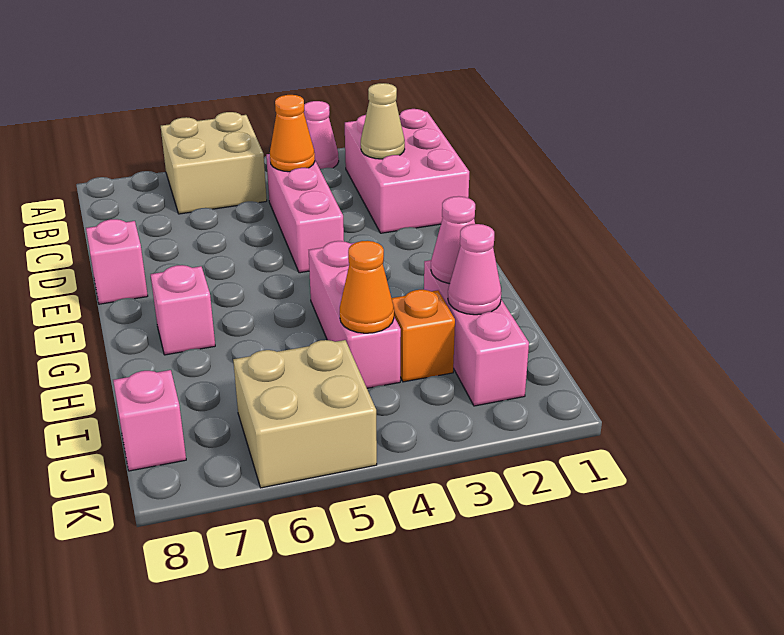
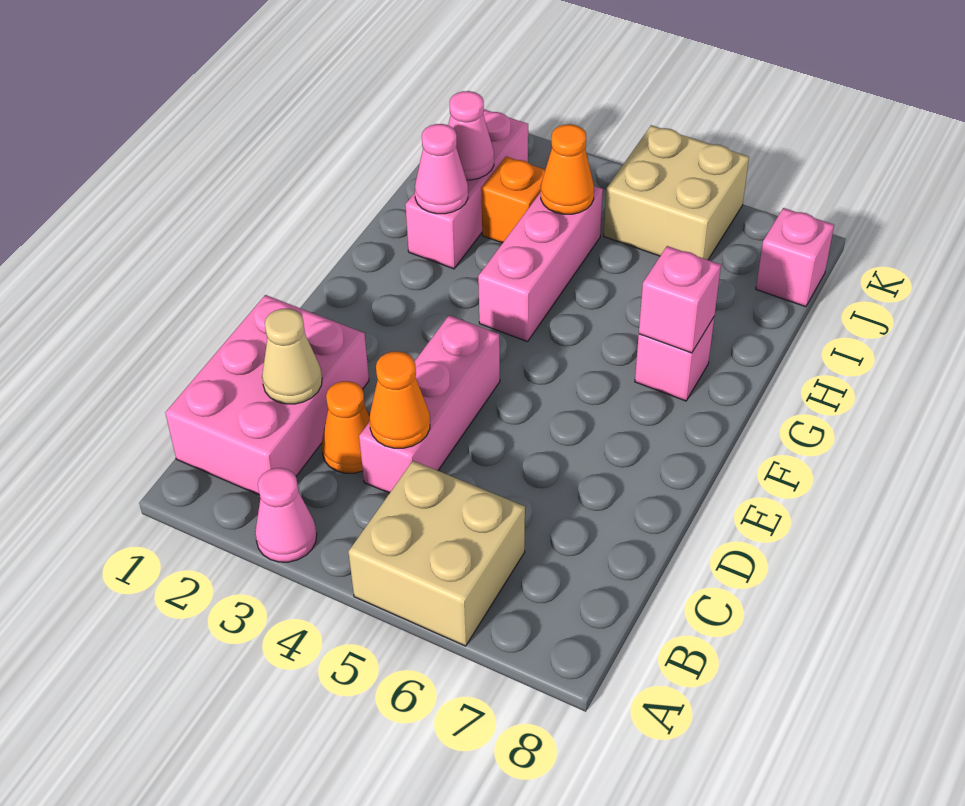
none -> orange cone C3 level 1
pink brick E8 level 1 -> pink brick G7 level 2

